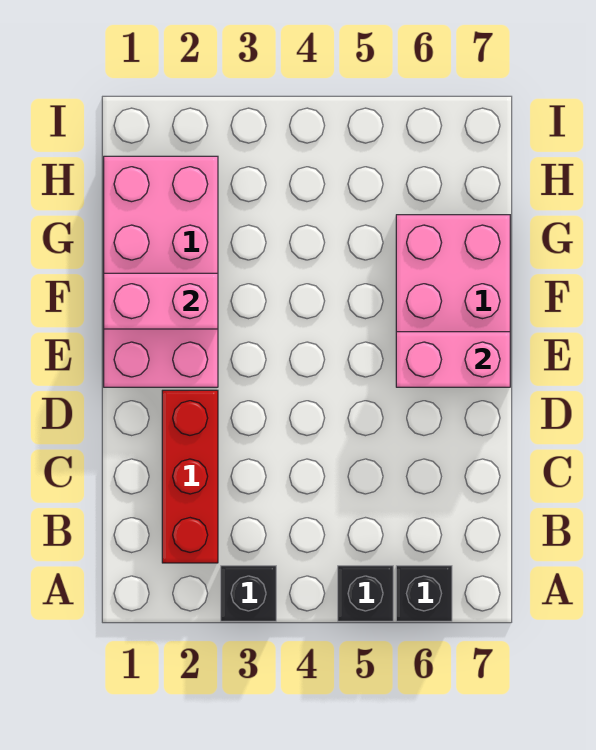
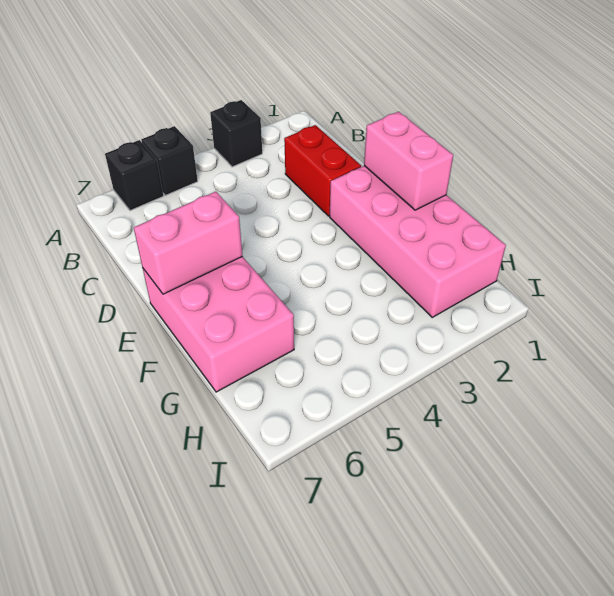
red brick B2:D2 level 1 -> red brick C2:D2 level 1
pink brick F1:F2 level 2 -> pink brick E1:F1 level 2

